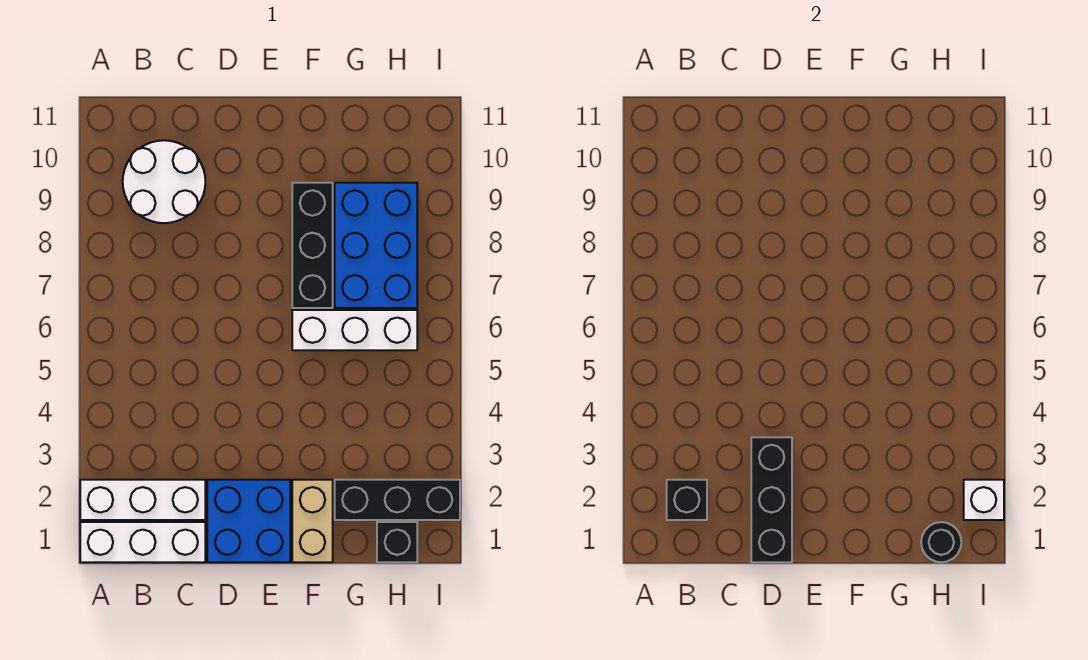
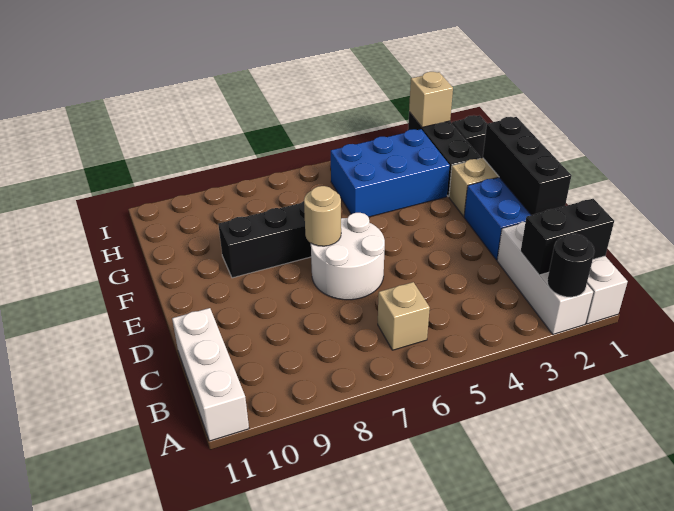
black brick B2 level 2 -> black brick B1:B2 level 2
none -> tan brick B6 level 1
white round brick B9:C10 level 1 -> white round brick D6:E7 level 1
black brick D1:D3 level 2 -> black brick D1:F1 level 2
none -> tan round brick E7 level 2
white brick F6:H6 level 1 -> white brick A11:C11 level 1
blue brick G7:H9 level 1 -> blue brick G3:H5 level 1
black round brick H1 level 2 -> black round brick A2 level 2
white brick I2 level 2 -> tan brick I2 level 2

